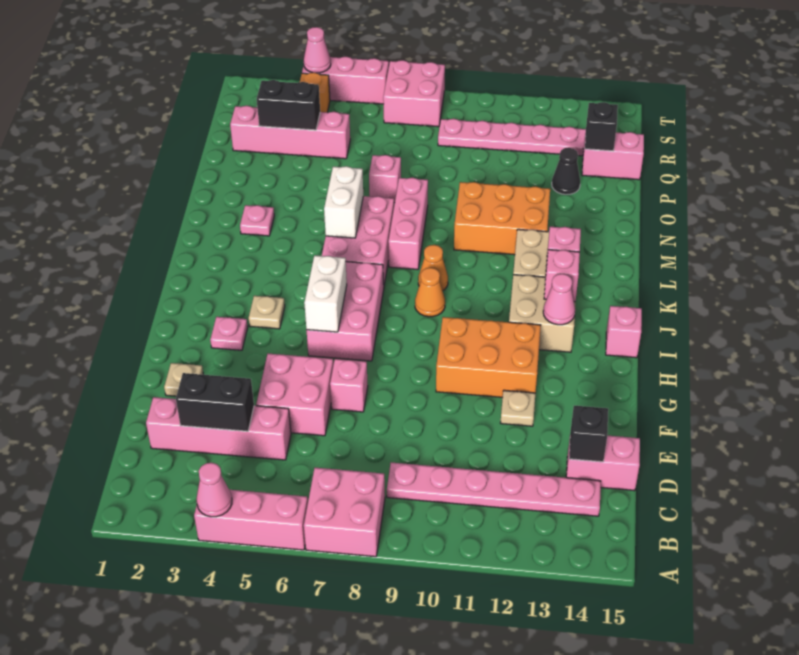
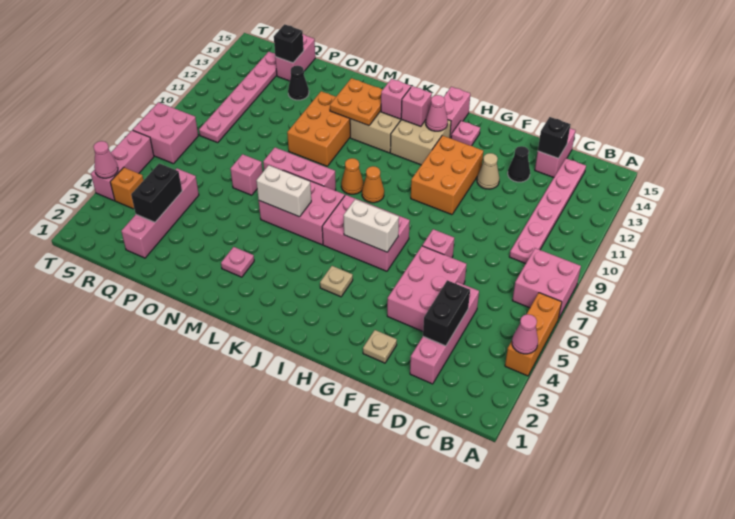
pink brick A4:A6 level 1 -> orange brick A4:A6 level 1
pink brick E5:F6 level 1 -> pink brick E4:F6 level 1
none -> black cone E13 level 1
tan plate F12 level 1 -> tan cone F12 level 1
pink plate H3 level 1 -> pink plate H14 level 1
pink brick I15 level 1 -> pink brick I14:I15 level 1
none -> orange plate L12:M13 level 2

